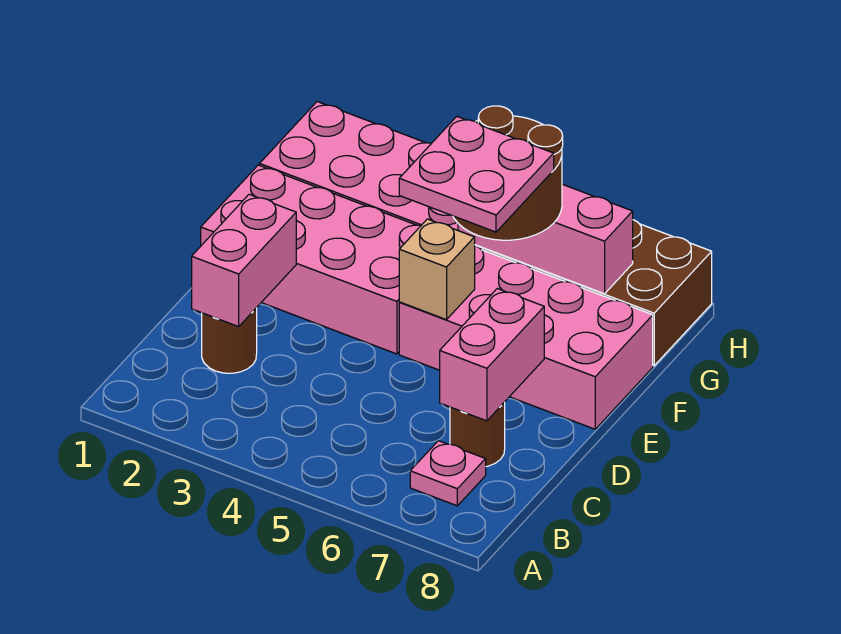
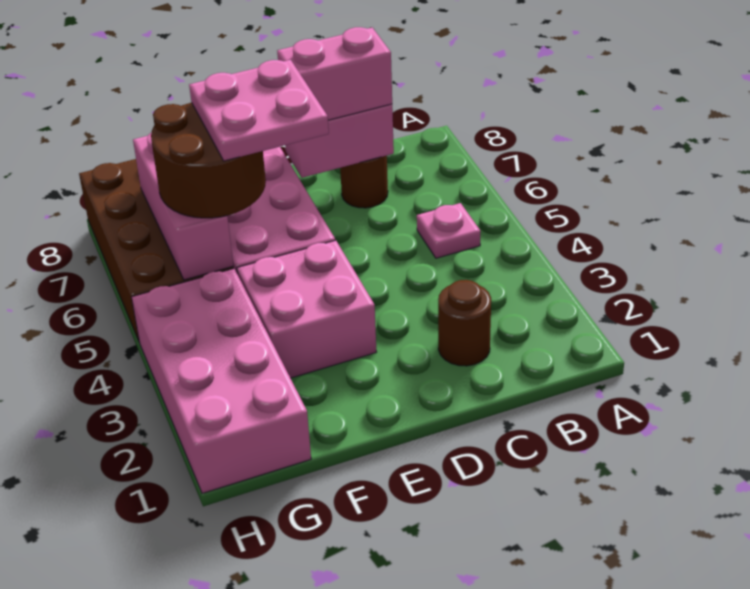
pink plate B7 level 1 -> pink plate B5 level 1
pink brick C2:D2 level 2 -> pink brick C7:D7 level 3
pink brick E1:F4 level 1 -> pink brick E3:F4 level 1
tan brick E5 level 2 -> none

